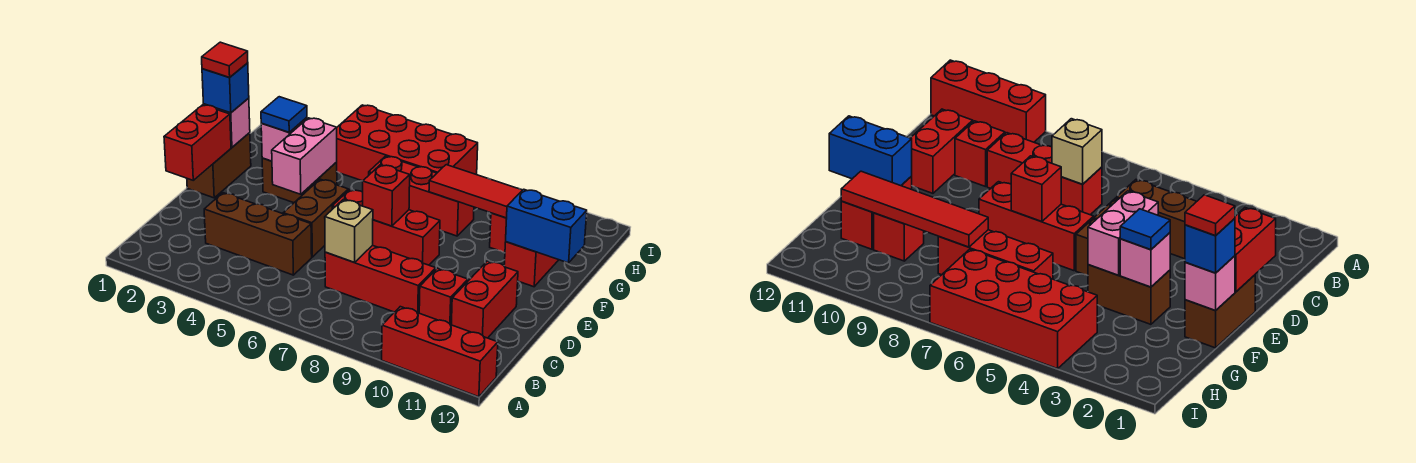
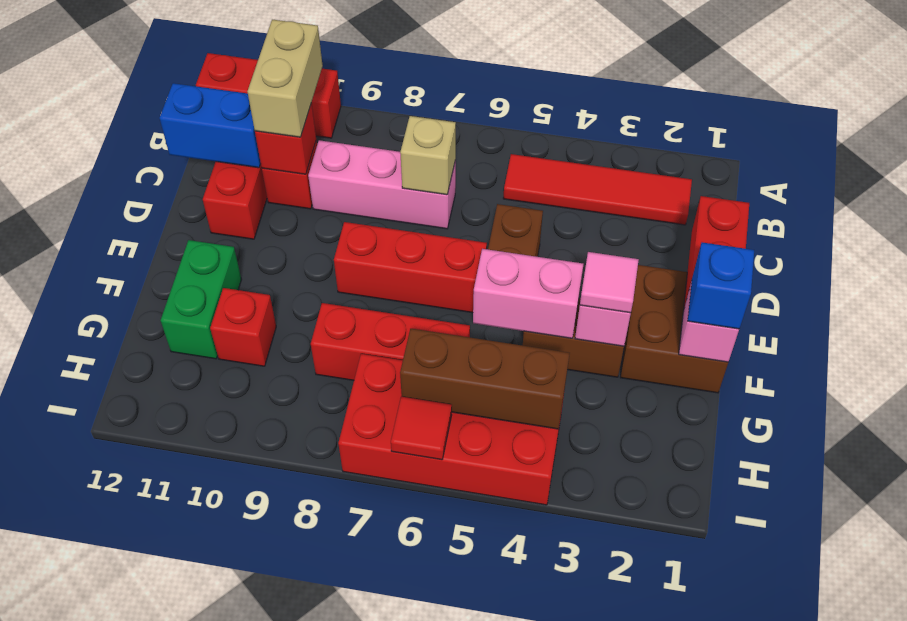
none -> tan brick B10:C10 level 3
brown brick C3:C5 level 1 -> brown brick H4:H6 level 2
red brick C7:C9 level 1 -> pink brick C7:C9 level 1
brown brick E1:F1 level 1 -> brown brick E1:F2 level 1
pink brick E4:F4 level 2 -> pink brick F4:F5 level 2
red brick E7 level 2 -> red brick C10 level 2
red tile F1 level 4 -> red tile I6 level 2
blue tile F3 level 3 -> pink tile F3 level 3
red brick F11:G11 level 1 -> green brick F11:G11 level 1
blue brick F11:F12 level 2 -> blue brick C11:C12 level 2
red tile G8:G11 level 2 -> red tile B2:B5 level 1

